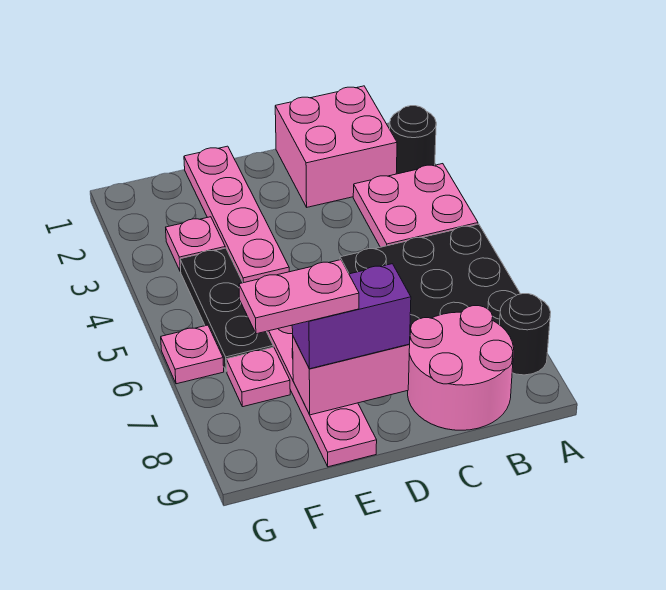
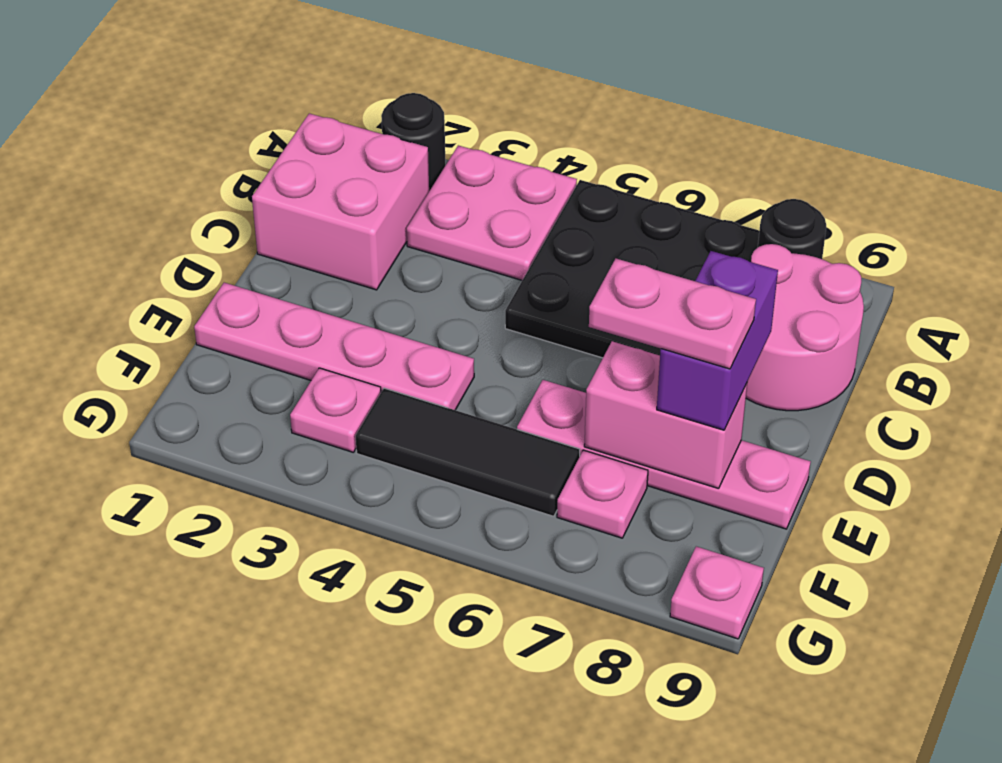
pink brick D8:E8 level 2 -> pink brick E7:E8 level 2
pink plate E8:F8 level 4 -> pink plate E7:E8 level 4
black plate F4:F6 level 1 -> black tile F4:F6 level 1
pink plate G6 level 1 -> pink plate G9 level 1

